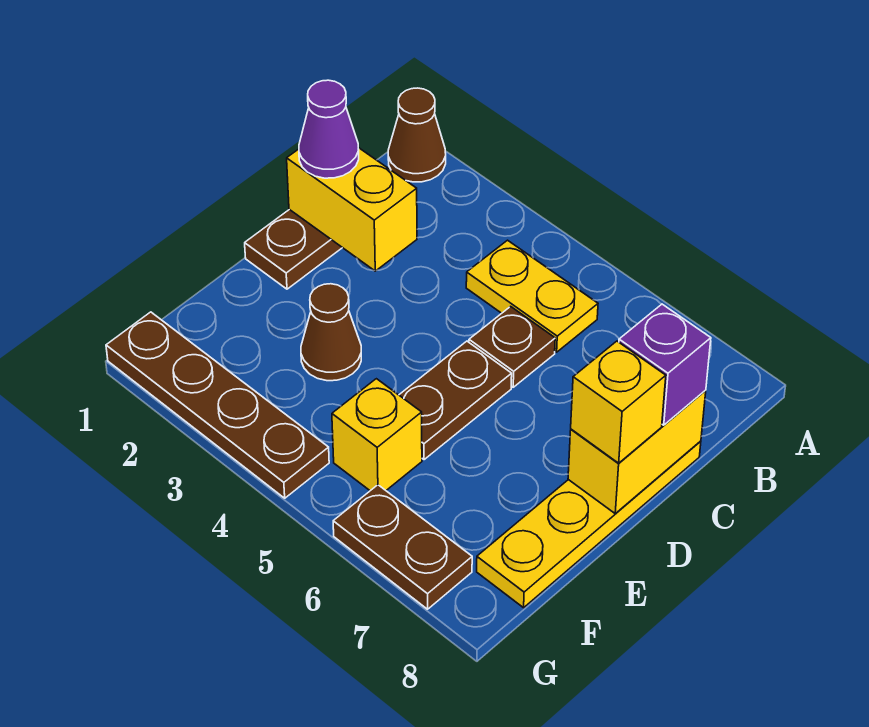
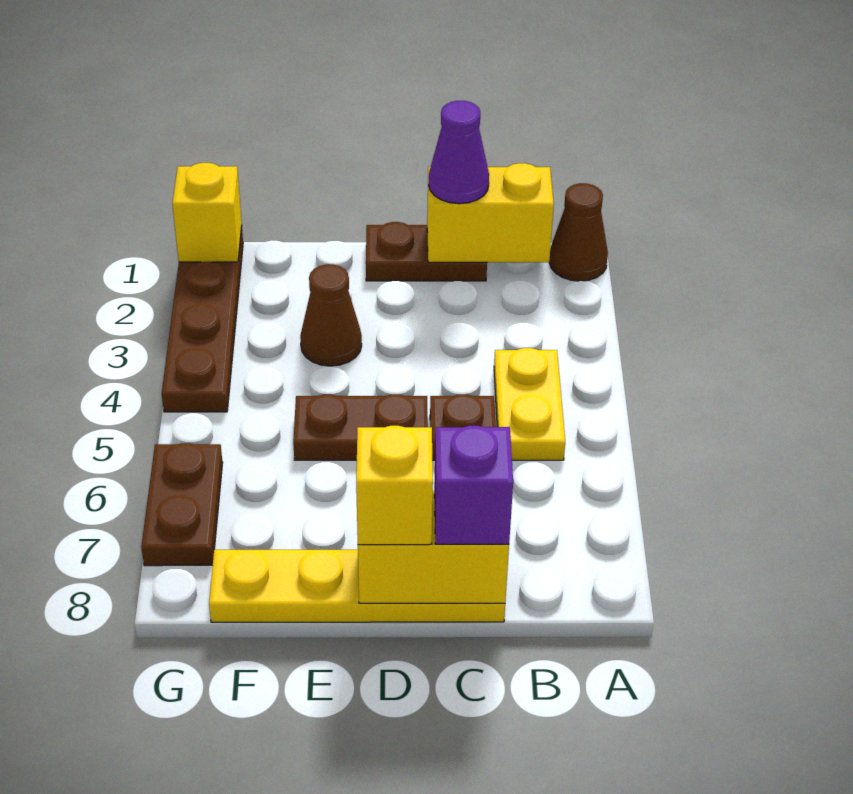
yellow brick C1:C2 level 2 -> yellow brick B1:C1 level 2
yellow brick F5 level 1 -> yellow brick G1 level 2

